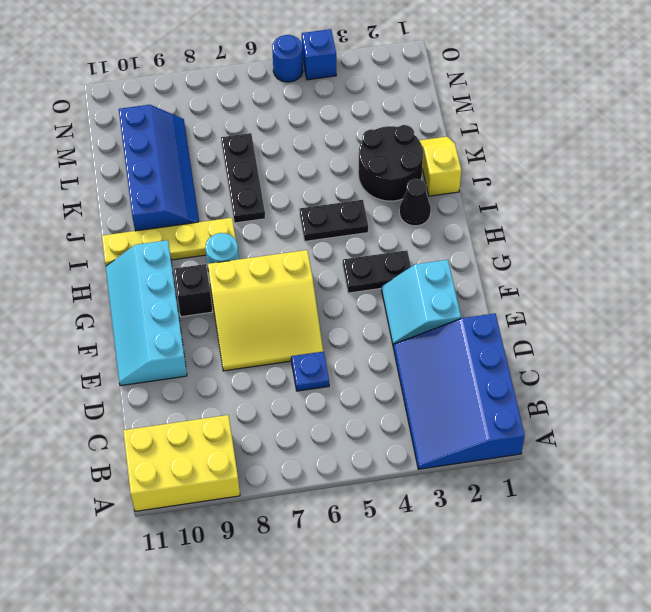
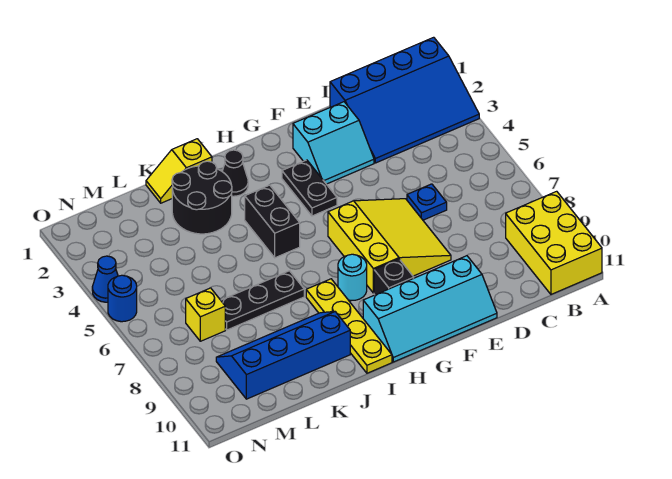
black plate I4:I5 level 1 -> black brick I4:I5 level 1
none -> yellow brick M7 level 1
blue brick O4 level 1 -> blue cone O4 level 1

